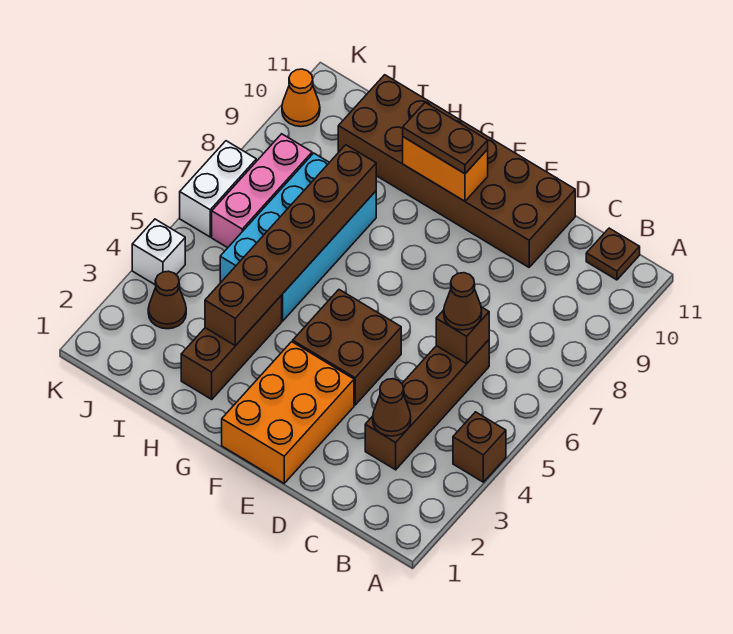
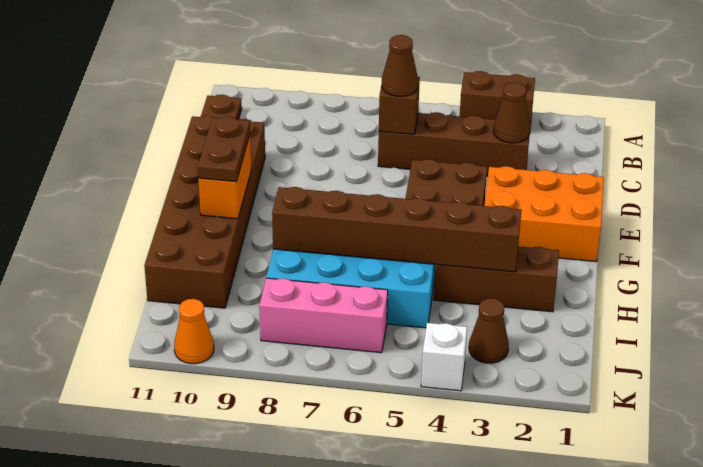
brown brick A4 level 1 -> brown brick A3:A4 level 1
white brick K6:K7 level 1 -> none

